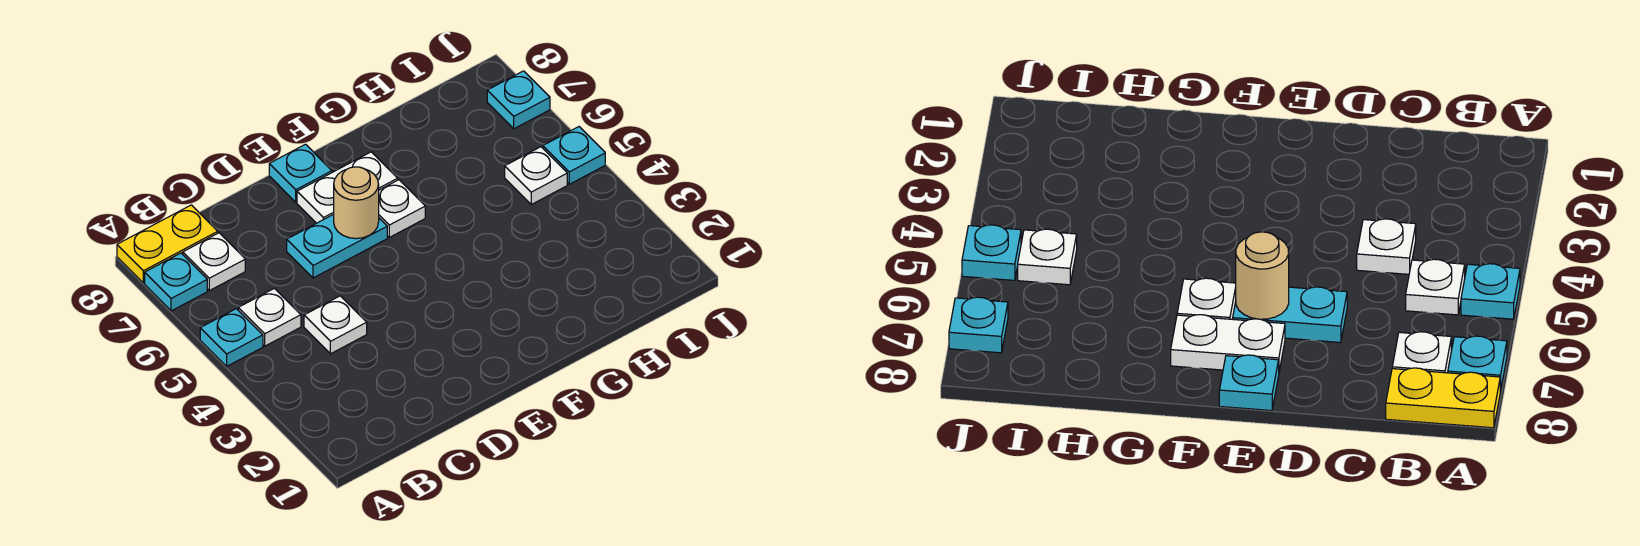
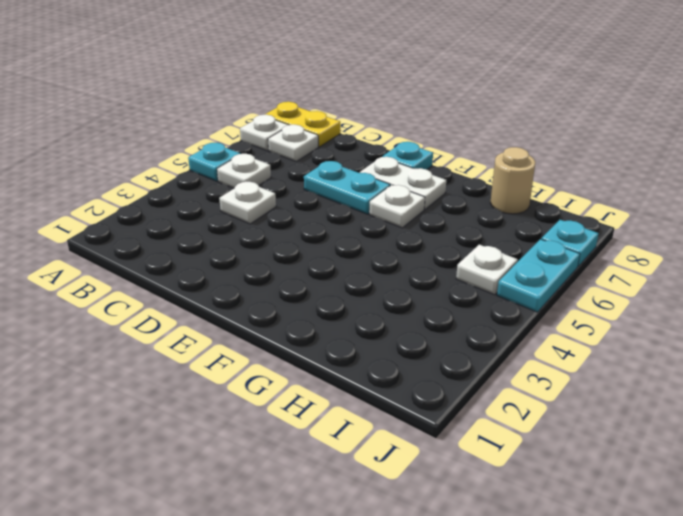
cyan plate A7 level 1 -> white plate A7 level 1
tan round brick E6 level 2 -> tan round brick H8 level 1
cyan plate J5 level 1 -> cyan plate J5:J6 level 1

